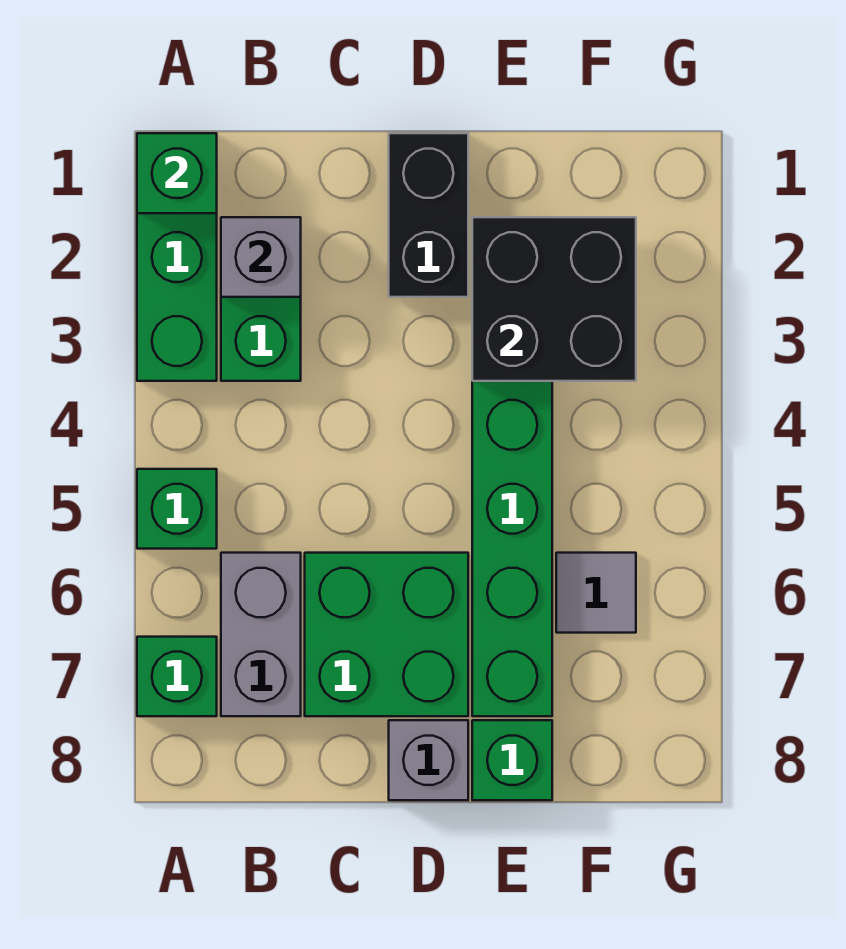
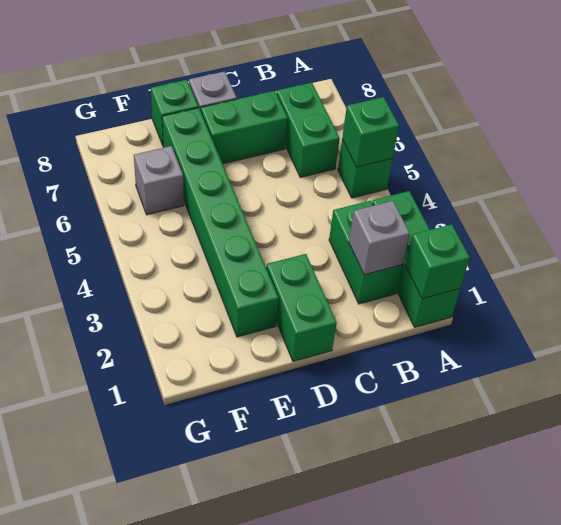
green brick A7 level 1 -> green brick A5 level 2
grey brick B6:B7 level 1 -> green brick B6:B7 level 1
green brick C6:D7 level 1 -> green brick C7:D7 level 1
black brick D1:D2 level 1 -> green brick D1:D2 level 1
black brick E2:F3 level 2 -> none
grey tile F6 level 1 -> grey brick F6 level 1

